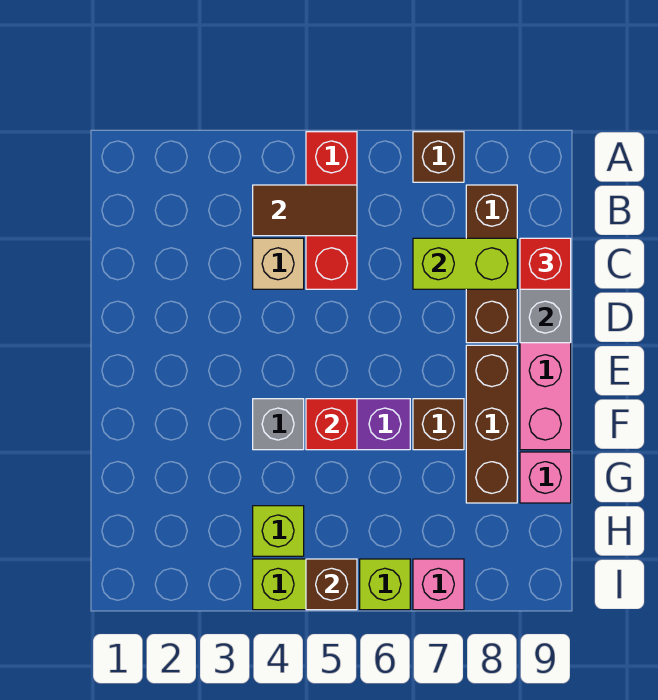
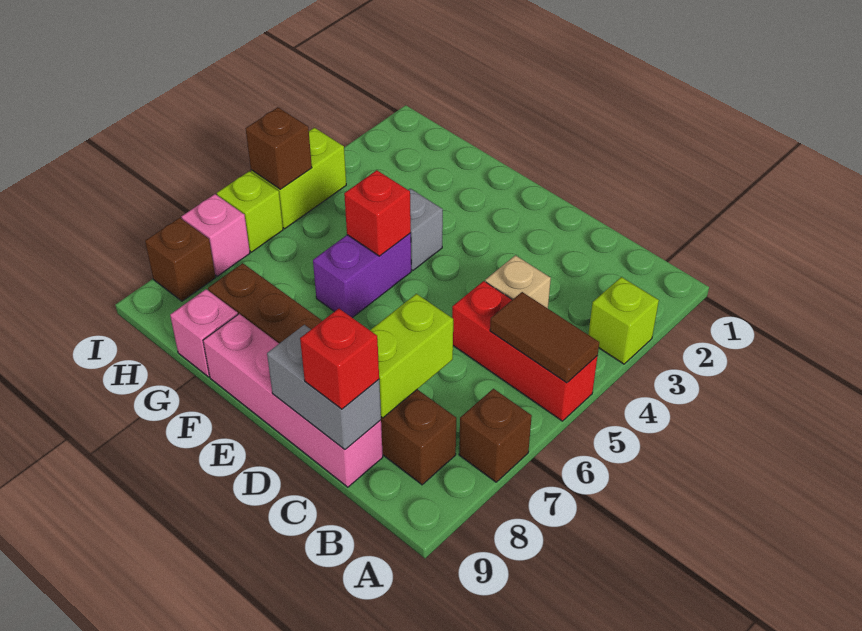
brown tile B4:B5 level 2 -> brown tile A5:B5 level 2
brown brick F7 level 1 -> brown brick I8 level 1
lime brick H4 level 1 -> lime brick A3 level 1

